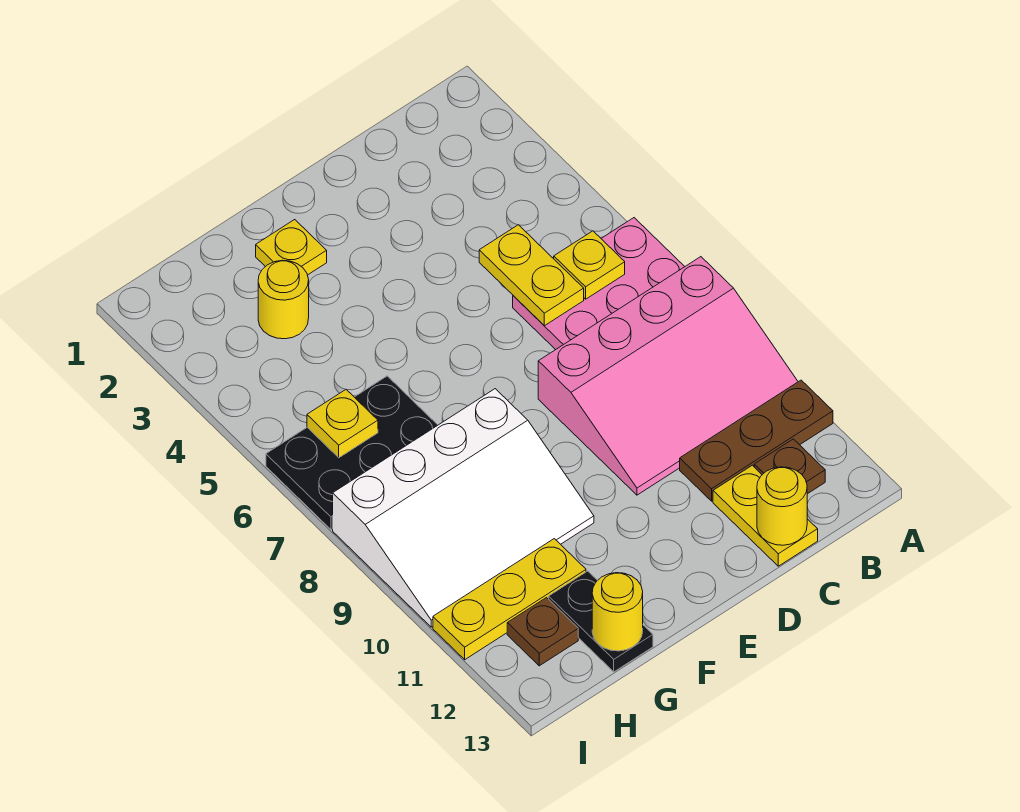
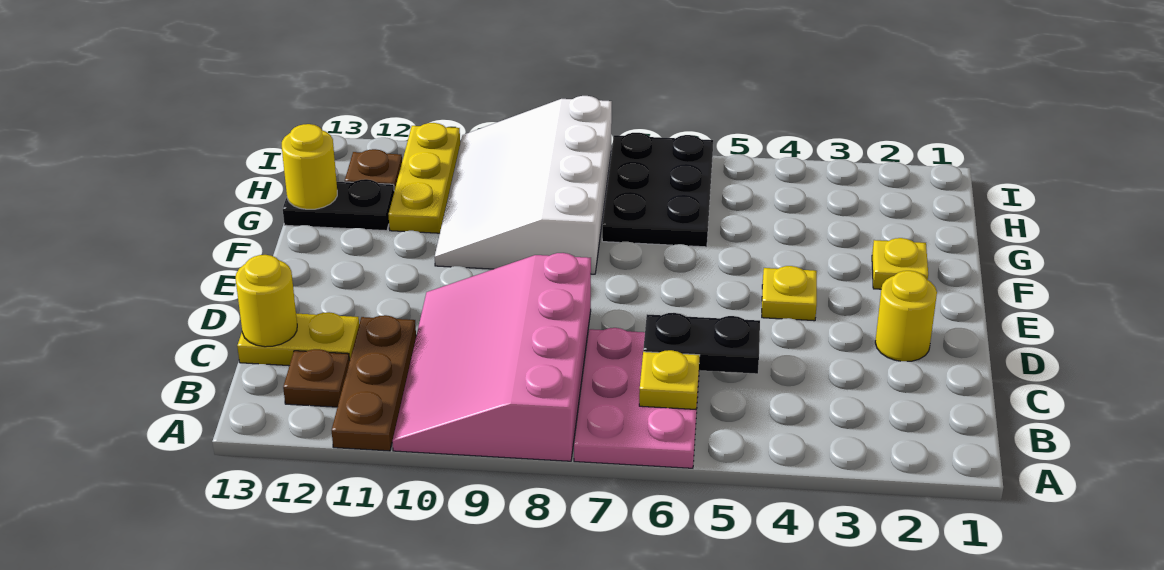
yellow plate C5:C6 level 2 -> black plate C5:C6 level 2
yellow round brick G3 level 1 -> yellow round brick D2 level 1
yellow plate H6 level 2 -> yellow plate E4 level 1

